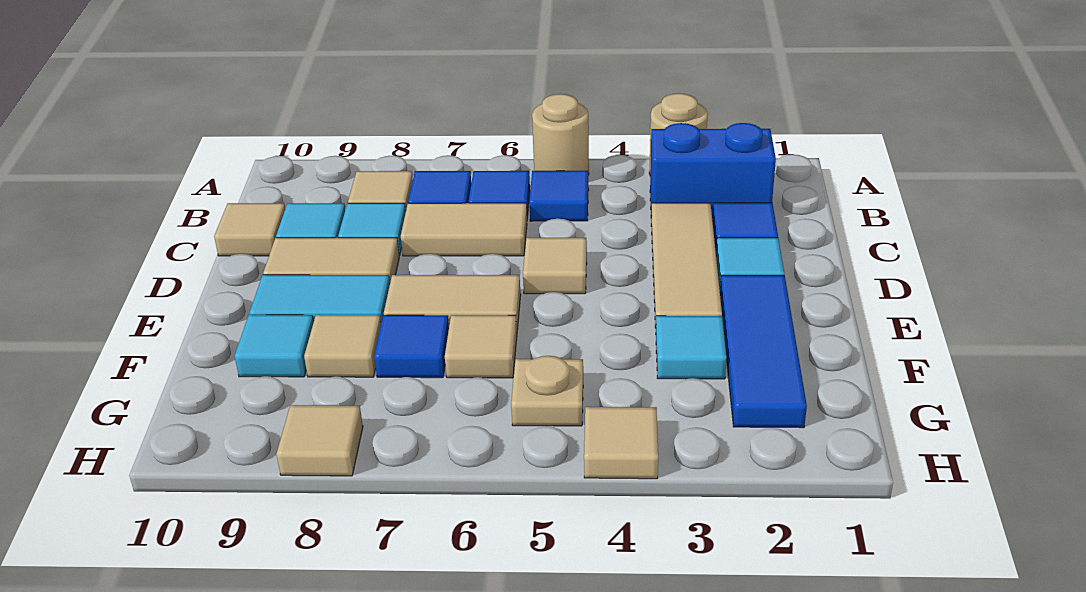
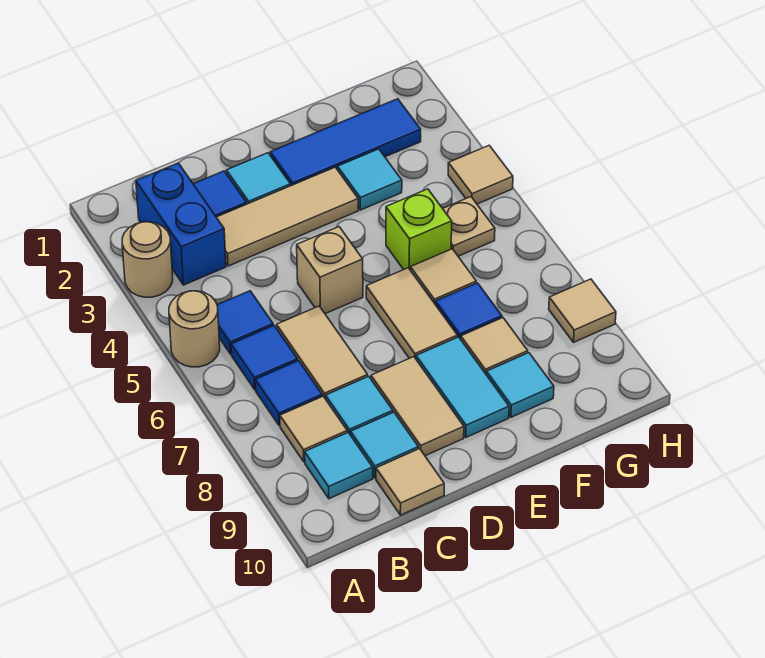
none -> cyan tile B9 level 1
tan tile D5 level 1 -> tan brick D5 level 1
none -> lime brick F5 level 1

